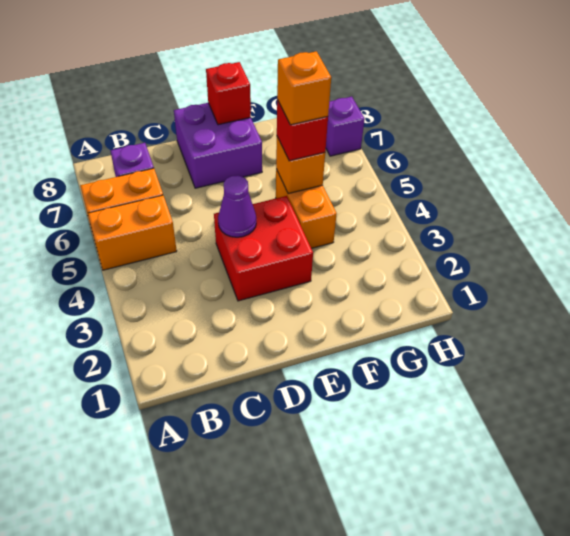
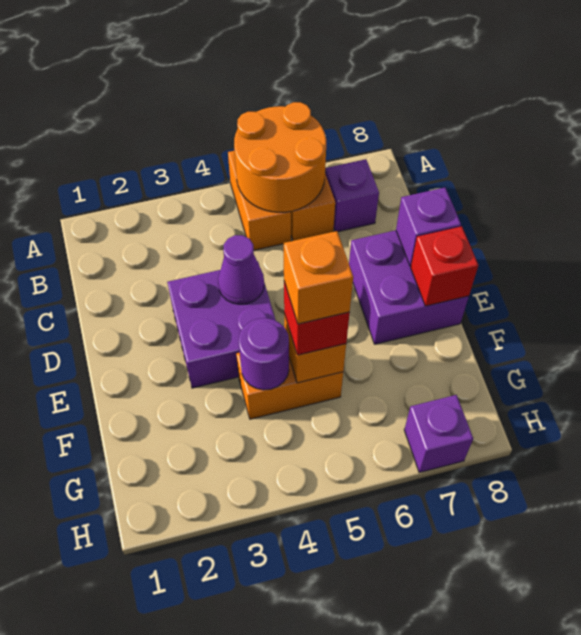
none -> orange round brick A5:B6 level 2
red brick D3:E4 level 1 -> purple brick D3:E4 level 1
none -> purple brick D8 level 2
none -> purple round brick F4 level 2

